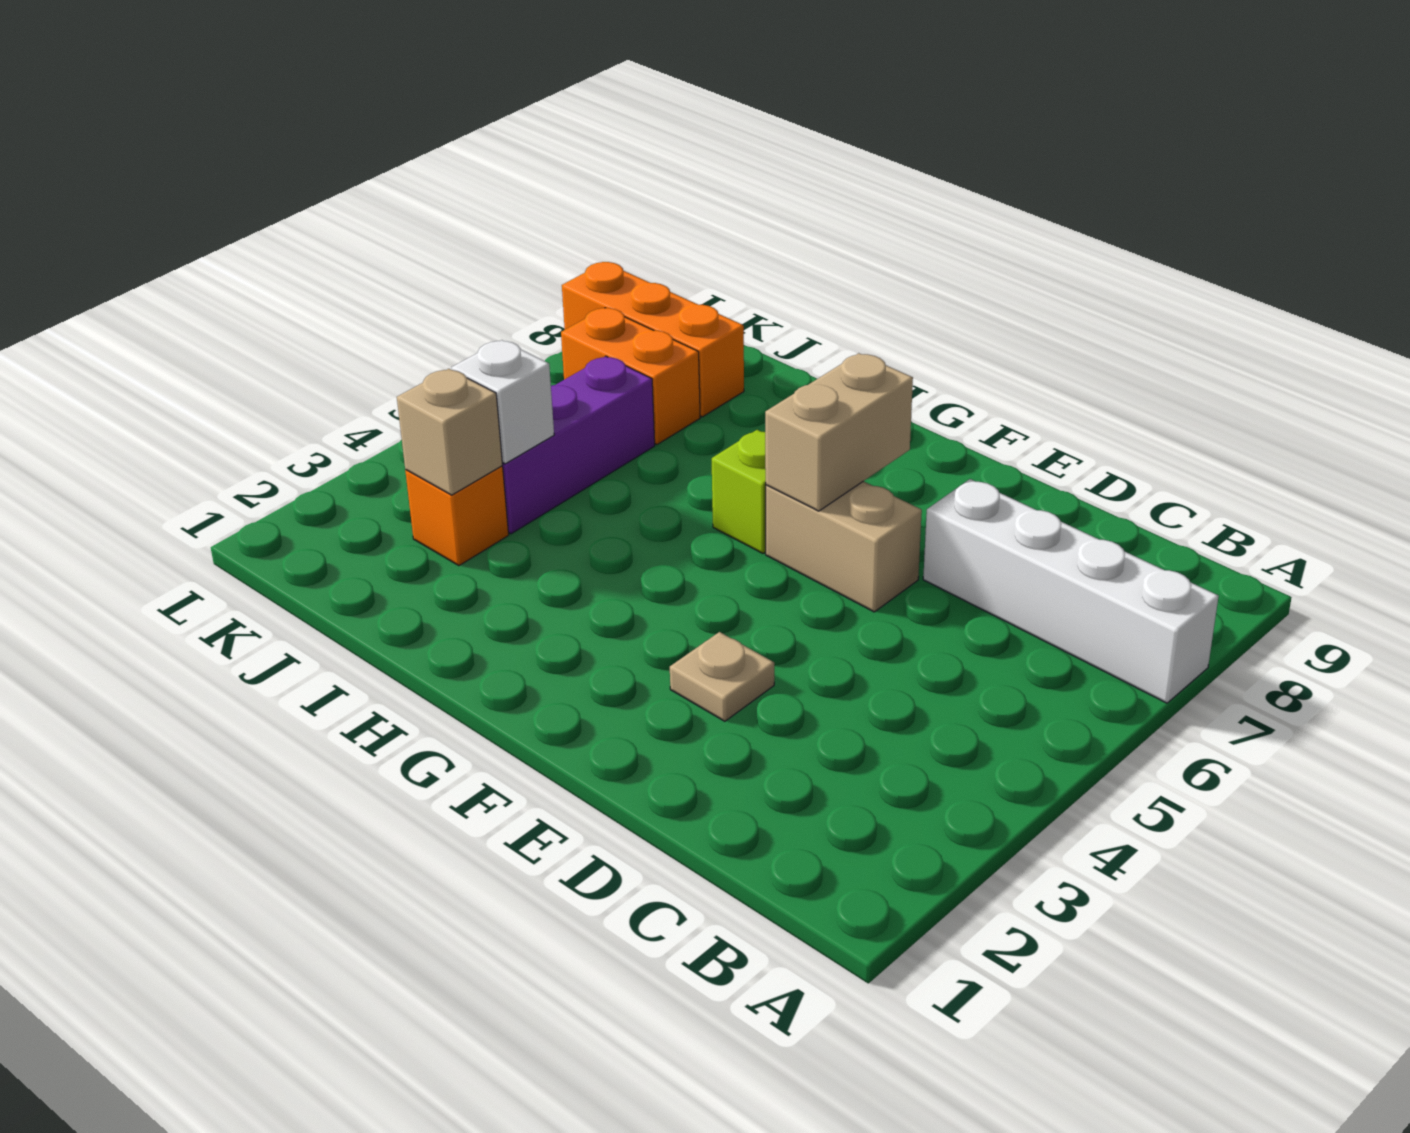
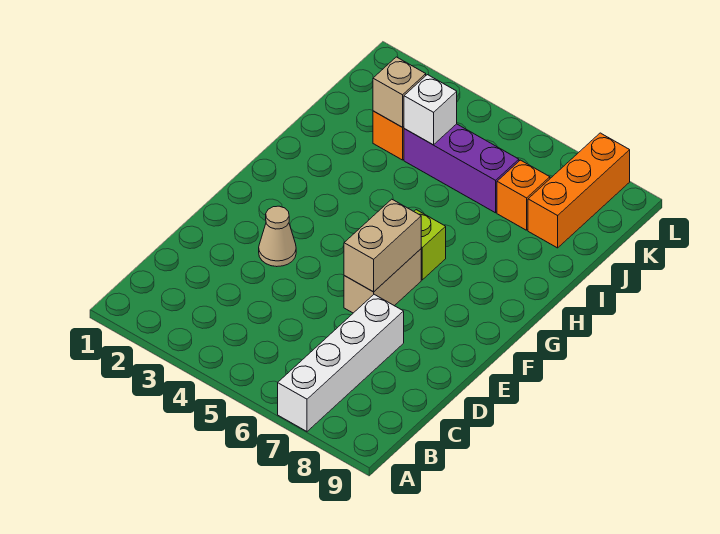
tan plate E3 level 1 -> tan cone E3 level 1
tan brick F6:F7 level 2 -> tan brick E6:F6 level 2
orange brick J7:K7 level 1 -> orange brick J7 level 1

